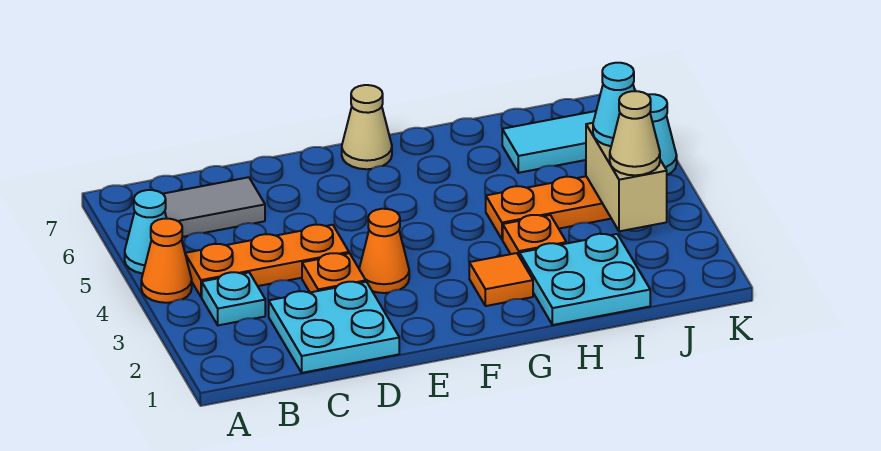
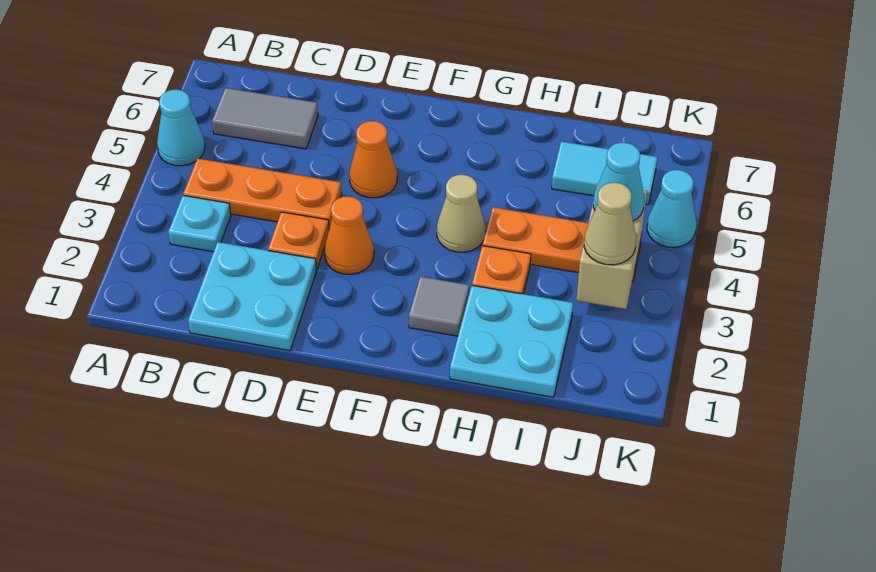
orange cone A4 level 1 -> orange cone E5 level 1
tan cone F7 level 1 -> tan cone G4 level 1
orange tile G2 level 1 -> grey tile G2 level 1

